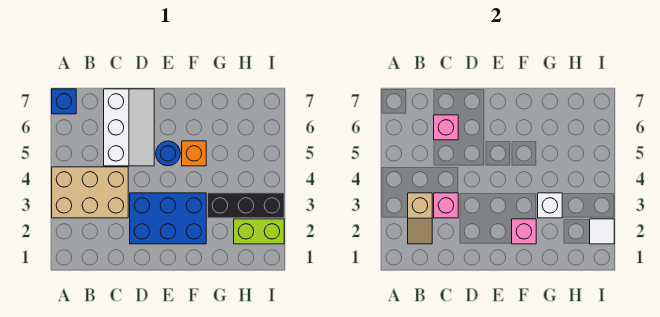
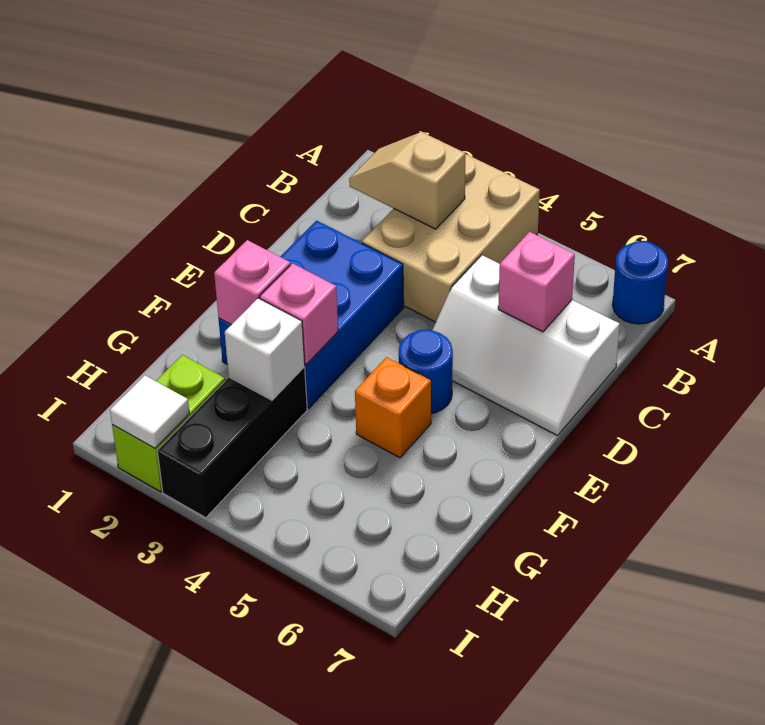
blue brick A7 level 1 -> blue round brick A7 level 1
pink brick C3 level 2 -> pink brick F3 level 2

